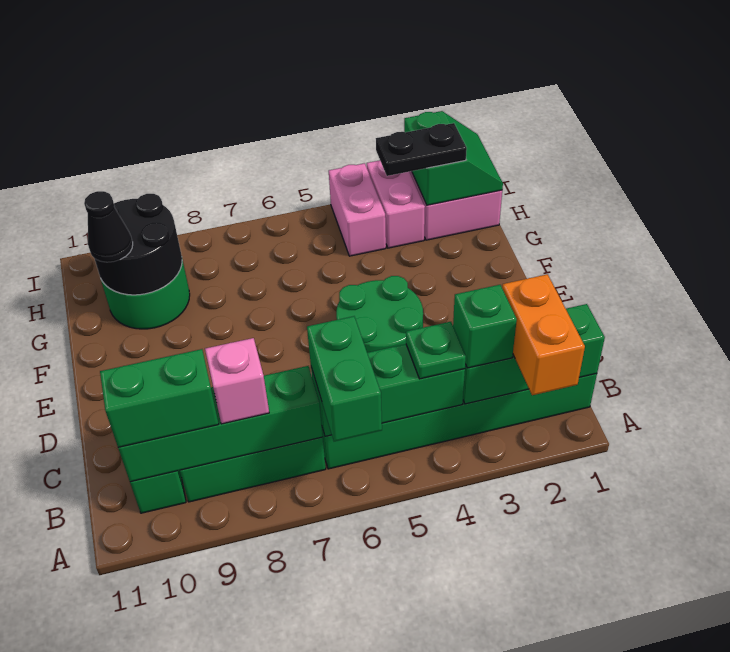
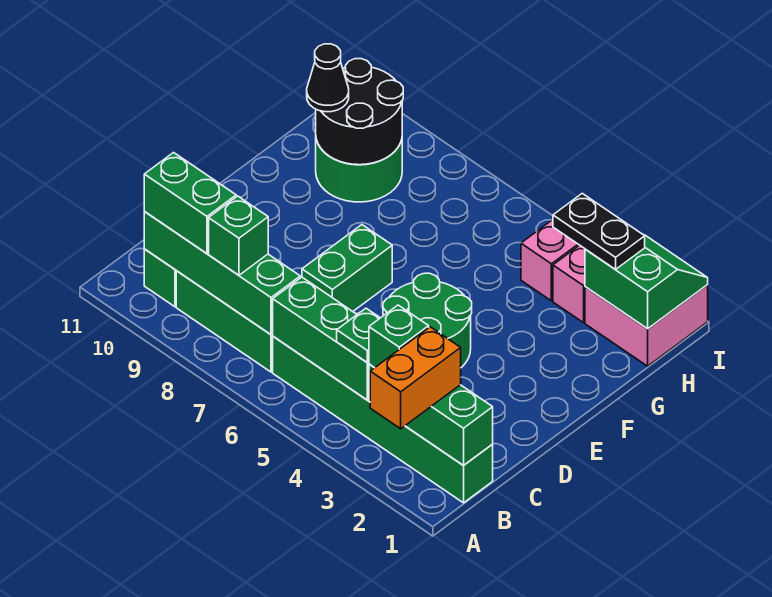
green brick A6:B6 level 3 -> green brick D7:E7 level 1
pink brick B8 level 3 -> green brick B8 level 3
green slope H1:I2 level 2 top 2 -> green slope H1:I2 level 2 top H

